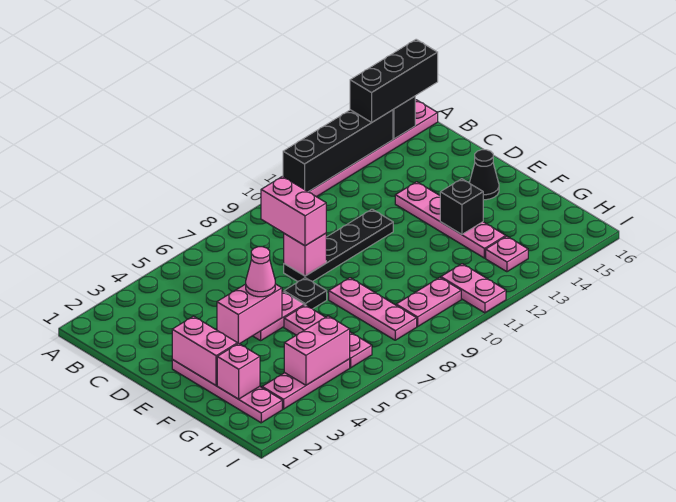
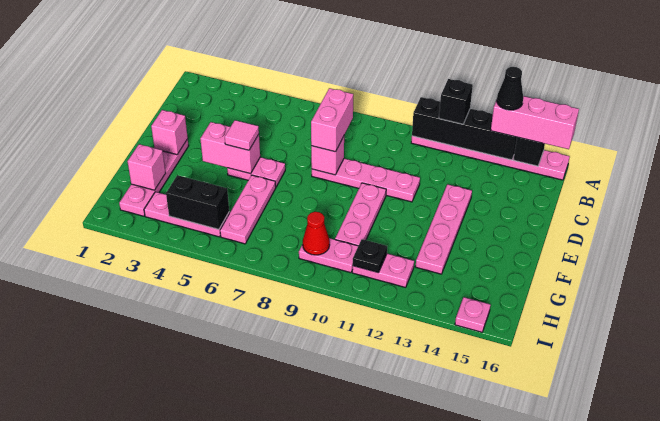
black brick A14:A16 level 3 -> pink brick A14:A16 level 3
black plate D8:D11 level 1 -> pink plate D8:D11 level 1
pink brick E2:F2 level 2 -> pink brick E2 level 2
pink cone E5 level 3 -> pink tile E5 level 3
black plate E7 level 1 -> black plate H11 level 2
black cone E15 level 1 -> black cone A14 level 4
pink plate F8:H8 level 1 -> pink plate E10:G10 level 1
black brick F13 level 2 -> black brick A12 level 3
pink brick H4:H5 level 2 -> black brick H4:H5 level 2
none -> red cone H9 level 2
pink plate H11:I11 level 1 -> pink plate H11:H12 level 1
pink plate H13 level 1 -> pink plate I15 level 1

